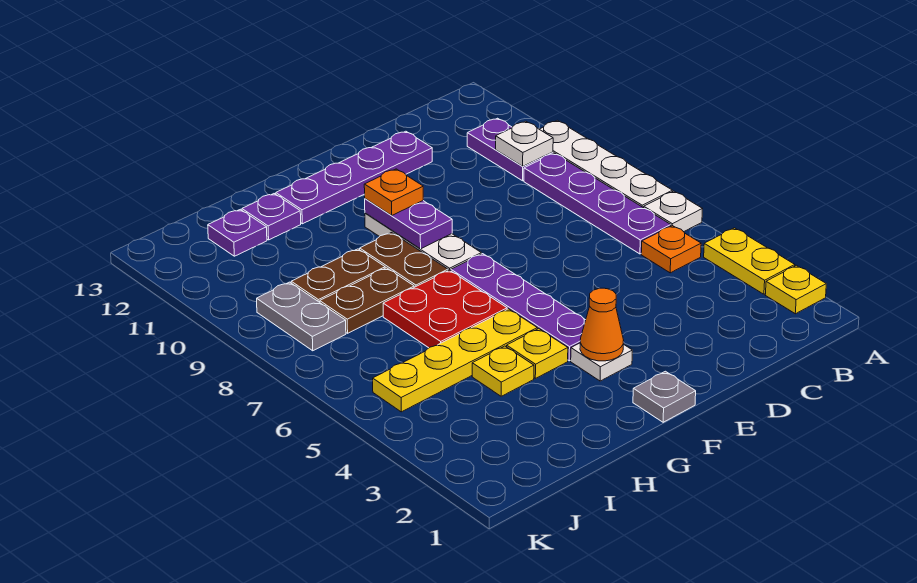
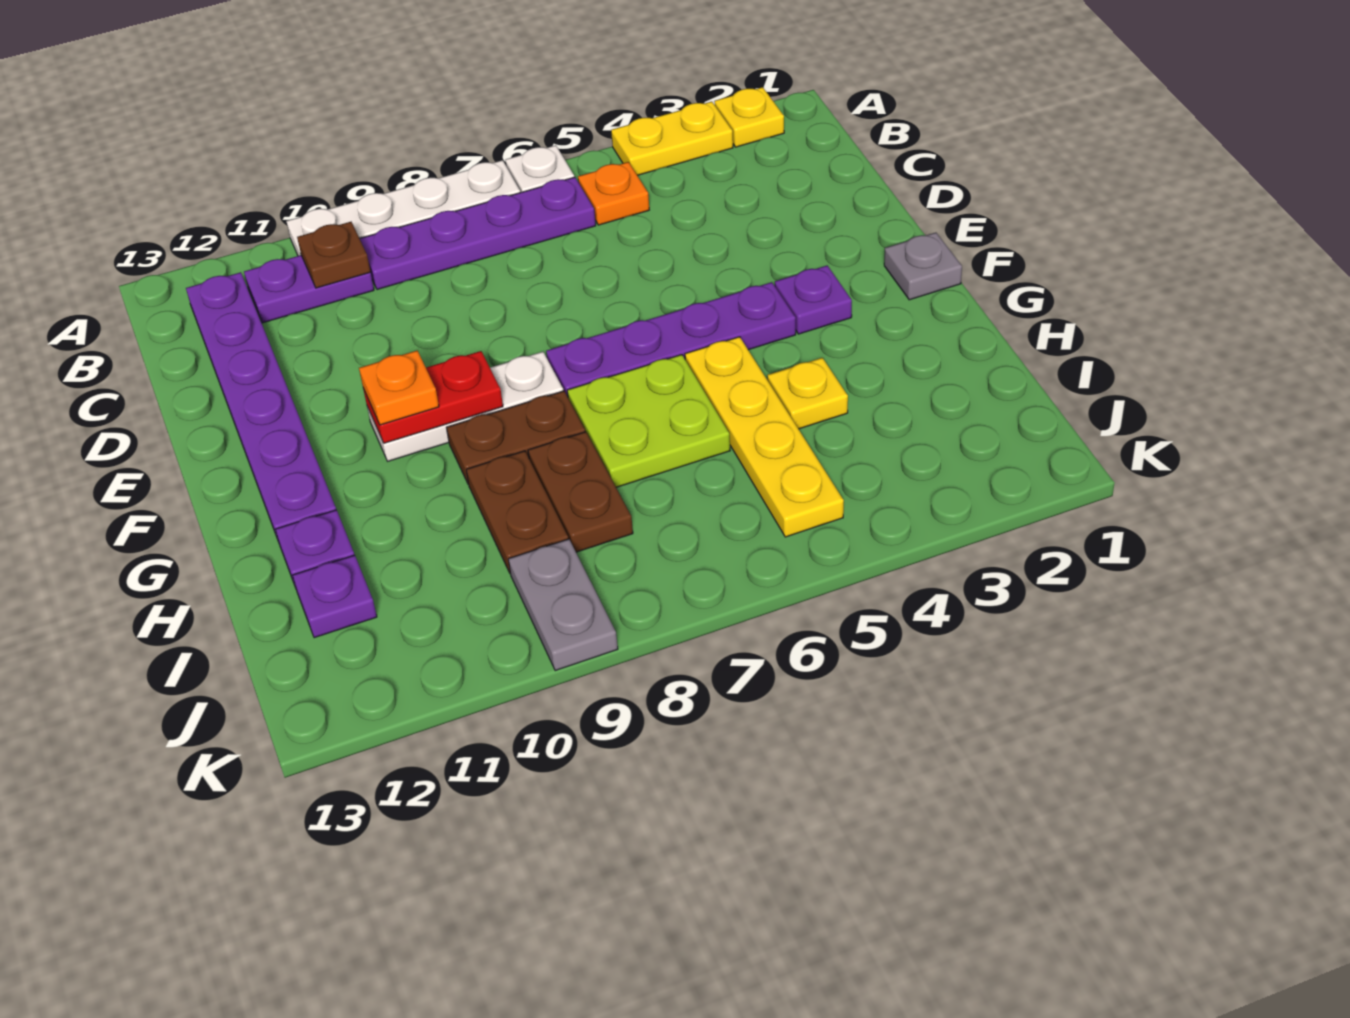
white plate B10 level 2 -> brown plate B10 level 2
purple plate D12:G12 level 1 -> purple plate B12:G12 level 1
white plate F3 level 1 -> purple plate F3 level 1
orange cone F3 level 2 -> none
purple plate F9:F10 level 2 -> red plate F9:F10 level 2
yellow plate G4 level 1 -> none
red plate G6:H7 level 1 -> lime plate G6:H7 level 1
grey plate J8:J9 level 1 -> grey plate J9:K9 level 1

